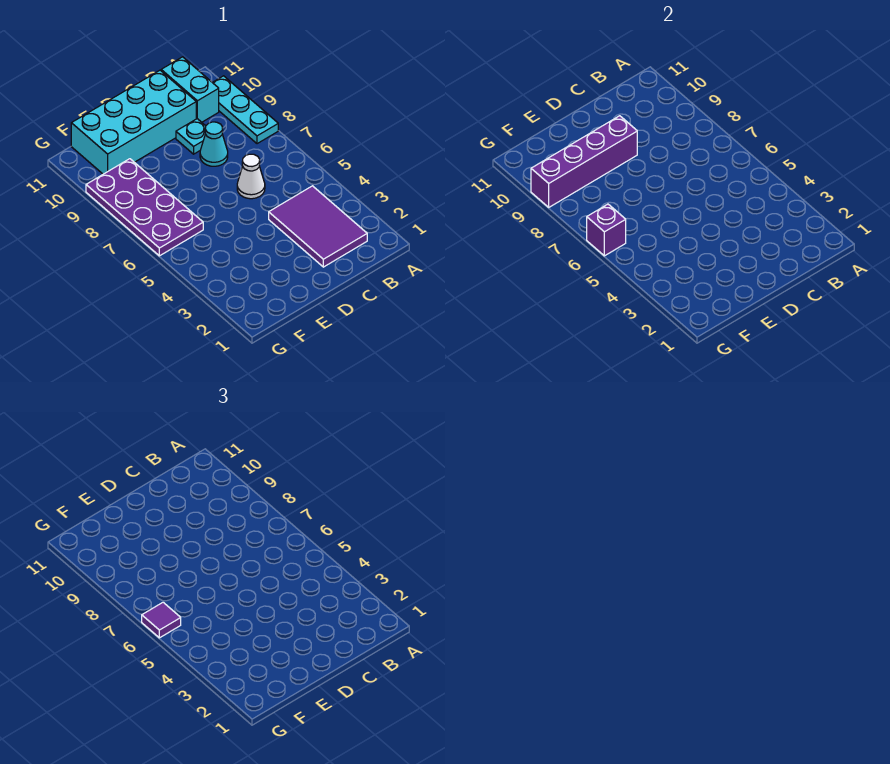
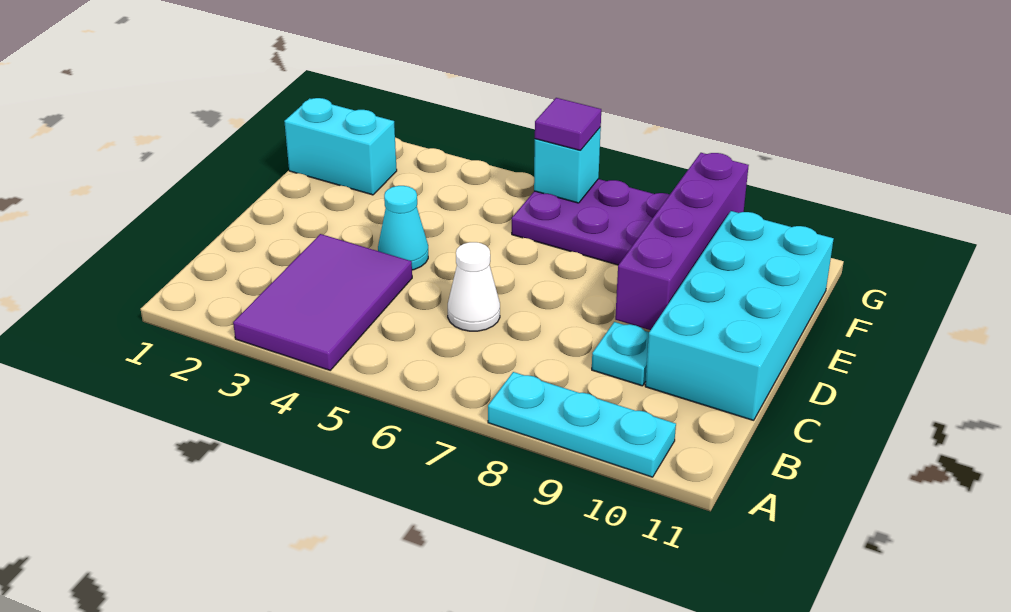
purple tile B2:C4 level 1 -> purple tile A3:C4 level 1
cyan brick B10:B11 level 1 -> cyan brick F1:F2 level 1
cyan cone C8 level 1 -> cyan cone D4 level 1
purple brick G6 level 2 -> cyan brick G6 level 2

